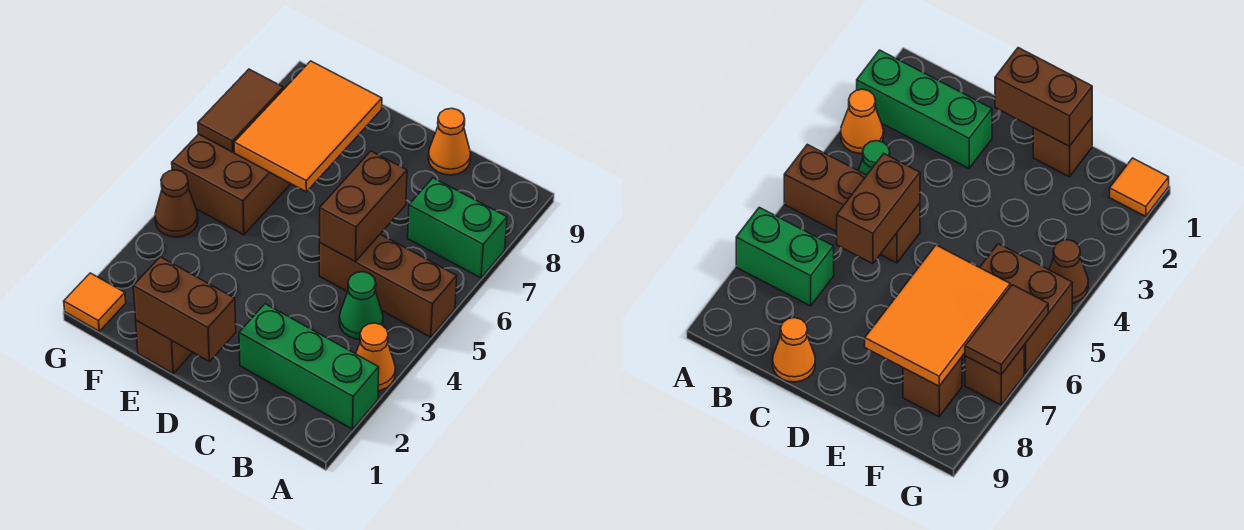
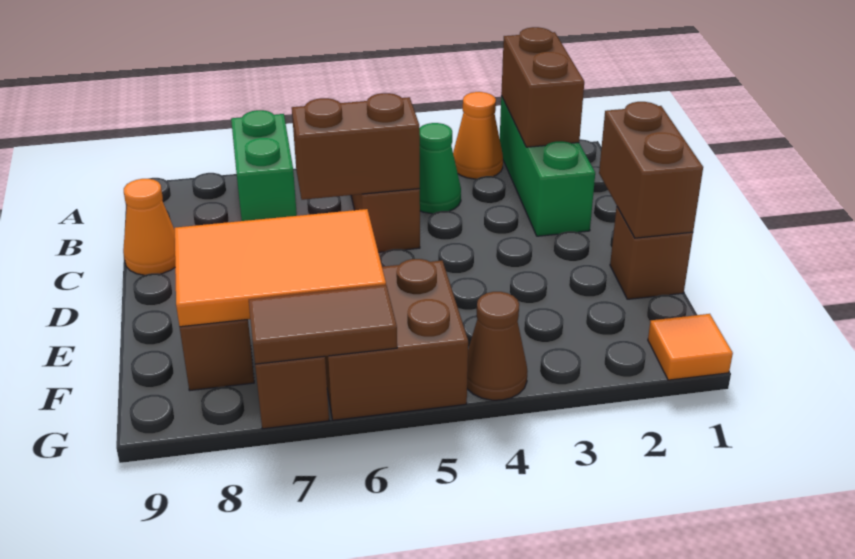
none -> brown brick A2:B2 level 2

